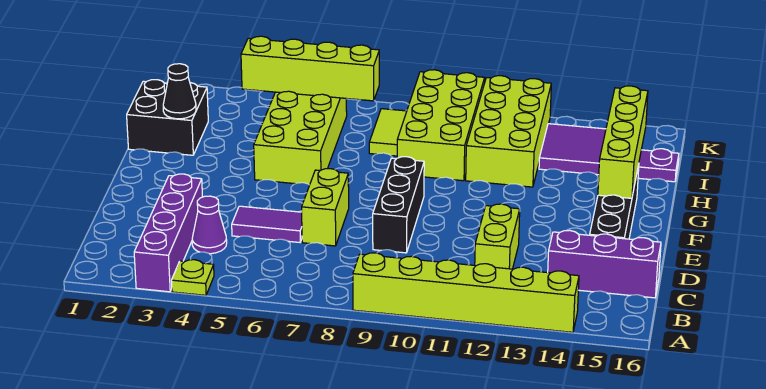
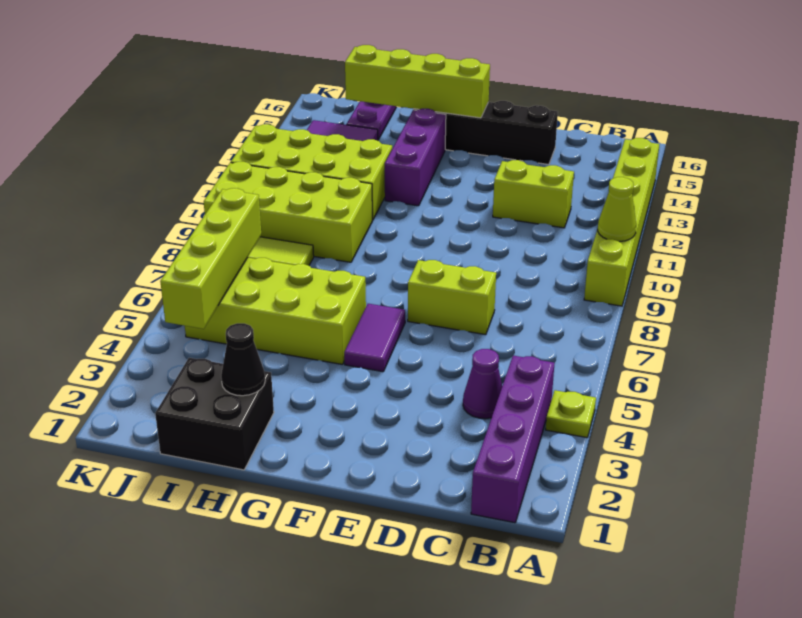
purple brick A3:D3 level 1 -> purple brick B1:B4 level 1
none -> lime cone A10 level 2
purple brick C14:C16 level 1 -> purple brick G12:G14 level 1
purple tile D5:D6 level 1 -> purple tile F5:F6 level 1
black brick D9:F9 level 1 -> none

